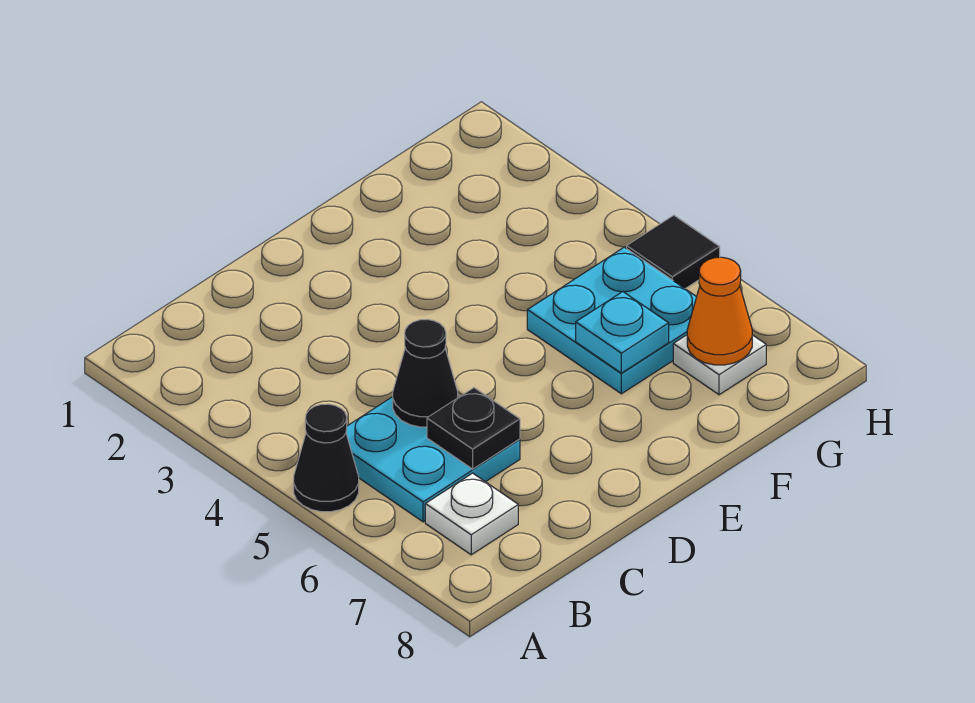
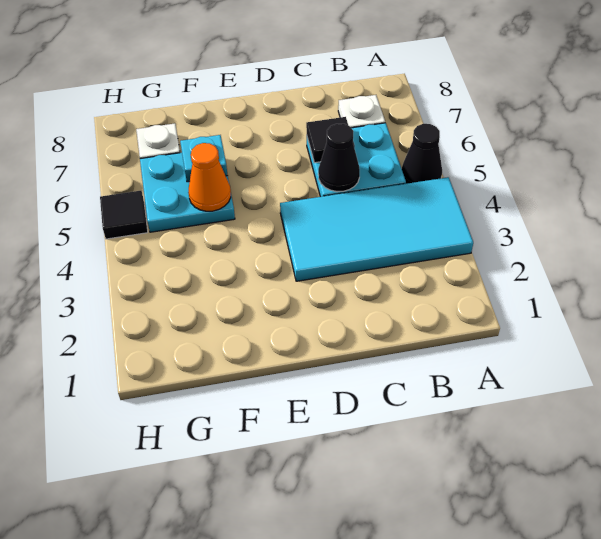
none -> cyan tile A3:D4 level 1
black plate C6 level 2 -> black tile C6 level 2
orange cone G7 level 2 -> orange cone F5 level 2

